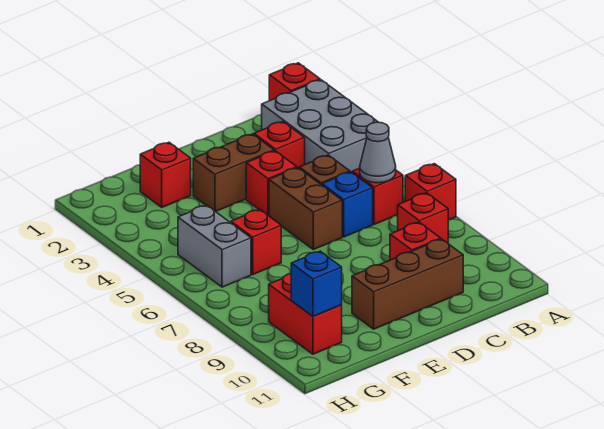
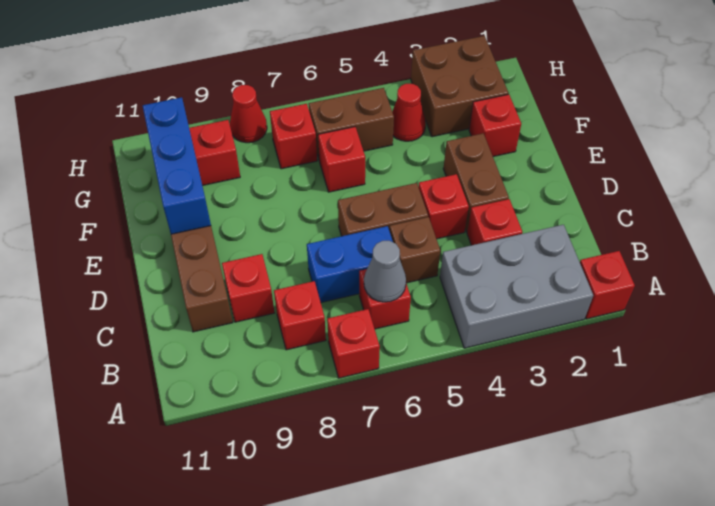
blue brick C6 level 1 -> blue brick C6:C7 level 1
none -> brown brick G2:H3 level 1
none -> red cone G4 level 1
grey brick G5:G6 level 1 -> brown brick G5:G6 level 1
none -> red brick G7 level 1
blue brick G10 level 2 -> blue brick E10:G10 level 2
none -> red cone H8 level 1

